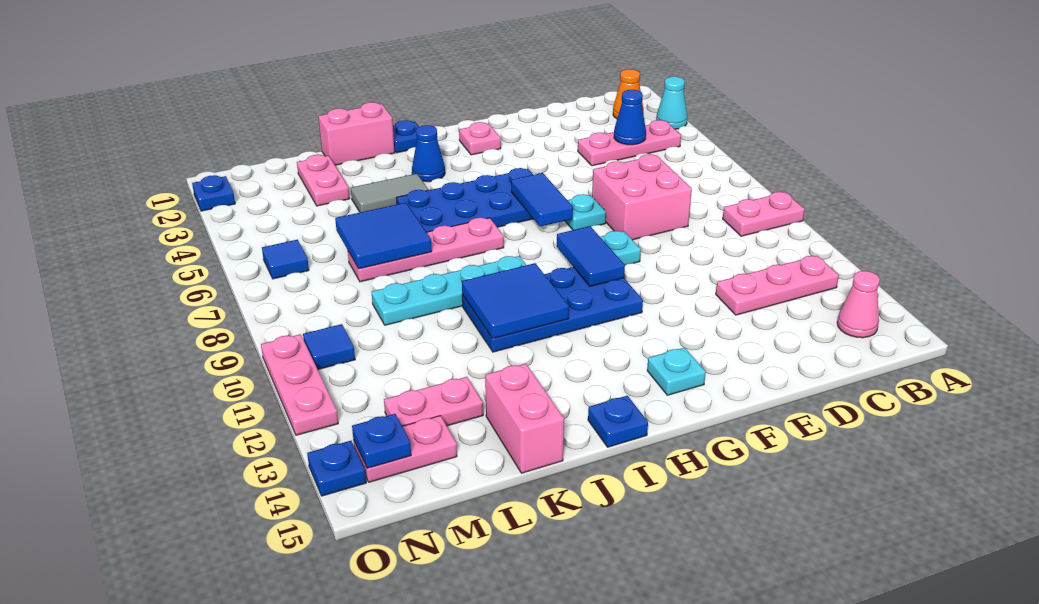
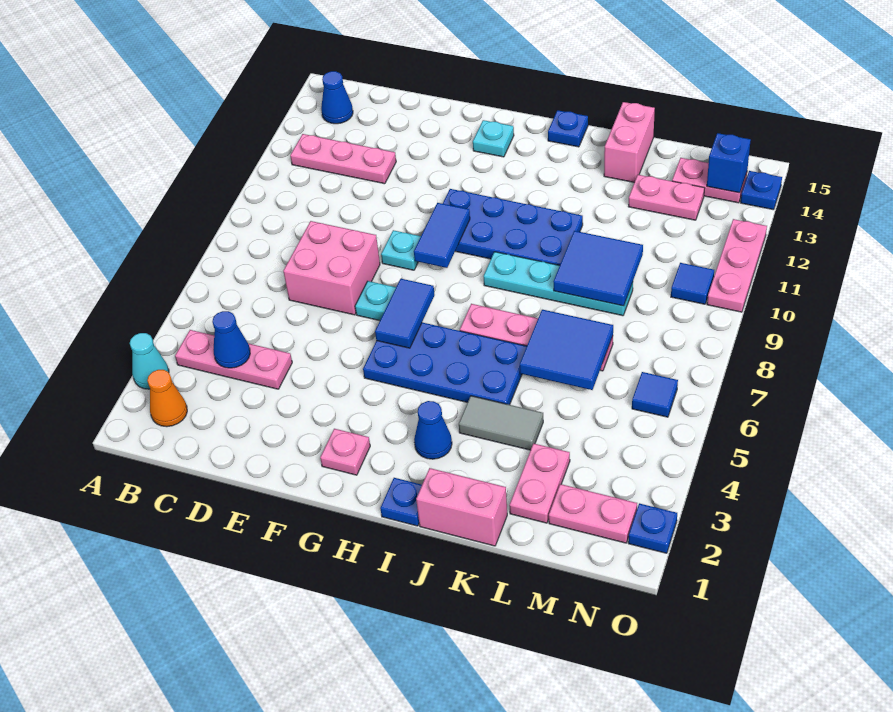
pink plate A9:B9 level 1 -> pink plate M2:N2 level 1
pink cone B14 level 1 -> blue cone B14 level 1
blue tile I10:J11 level 2 -> blue tile K9:L10 level 2
blue plate N14 level 2 -> blue brick N14 level 2

